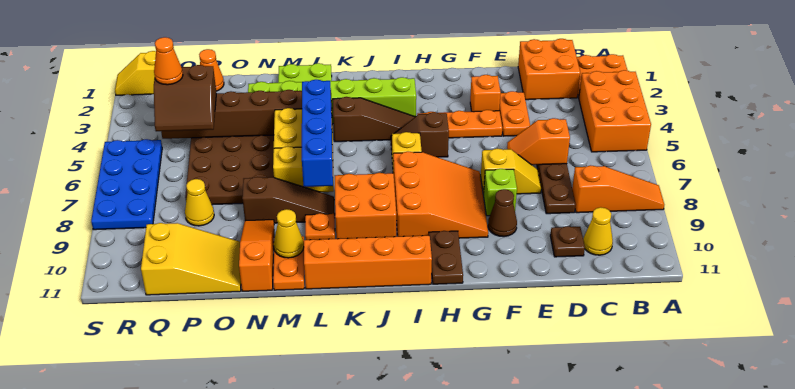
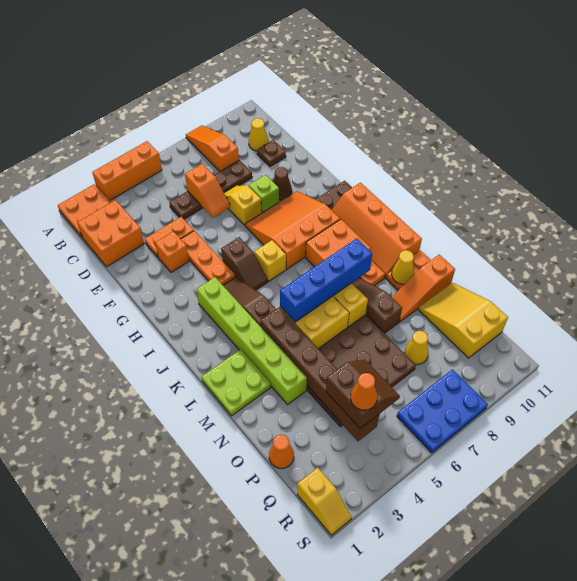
orange brick A3:B5 level 1 -> orange brick A3:A5 level 1
blue plate R5:S8 level 1 -> blue plate R6:S8 level 1

